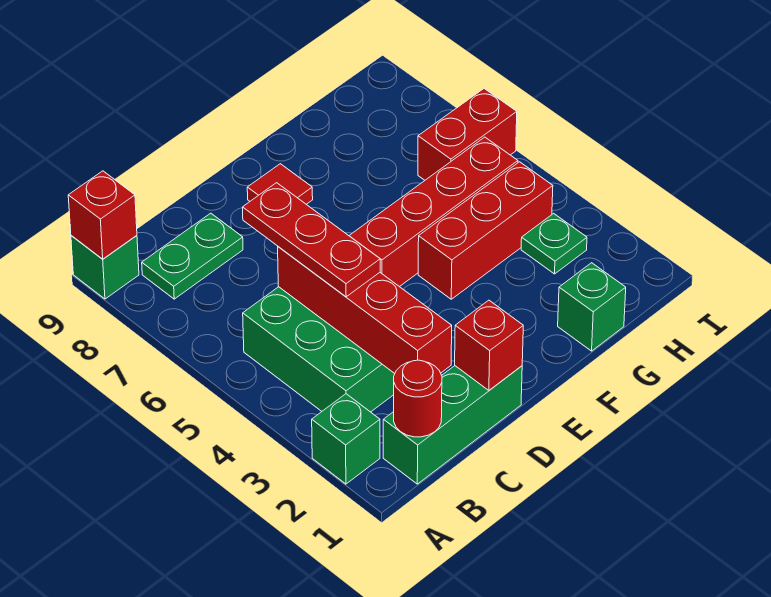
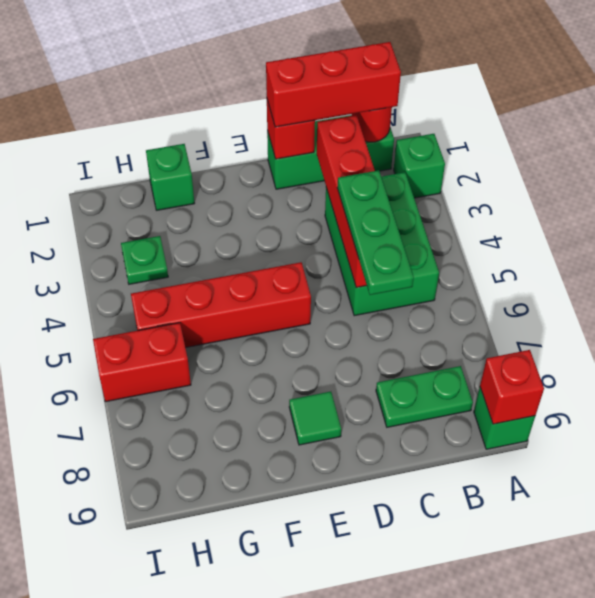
red plate C4:C6 level 3 -> green plate C4:C6 level 3
red tile E8 level 1 -> green tile E8 level 1
red brick F4:H4 level 1 -> red brick B1:D1 level 3

